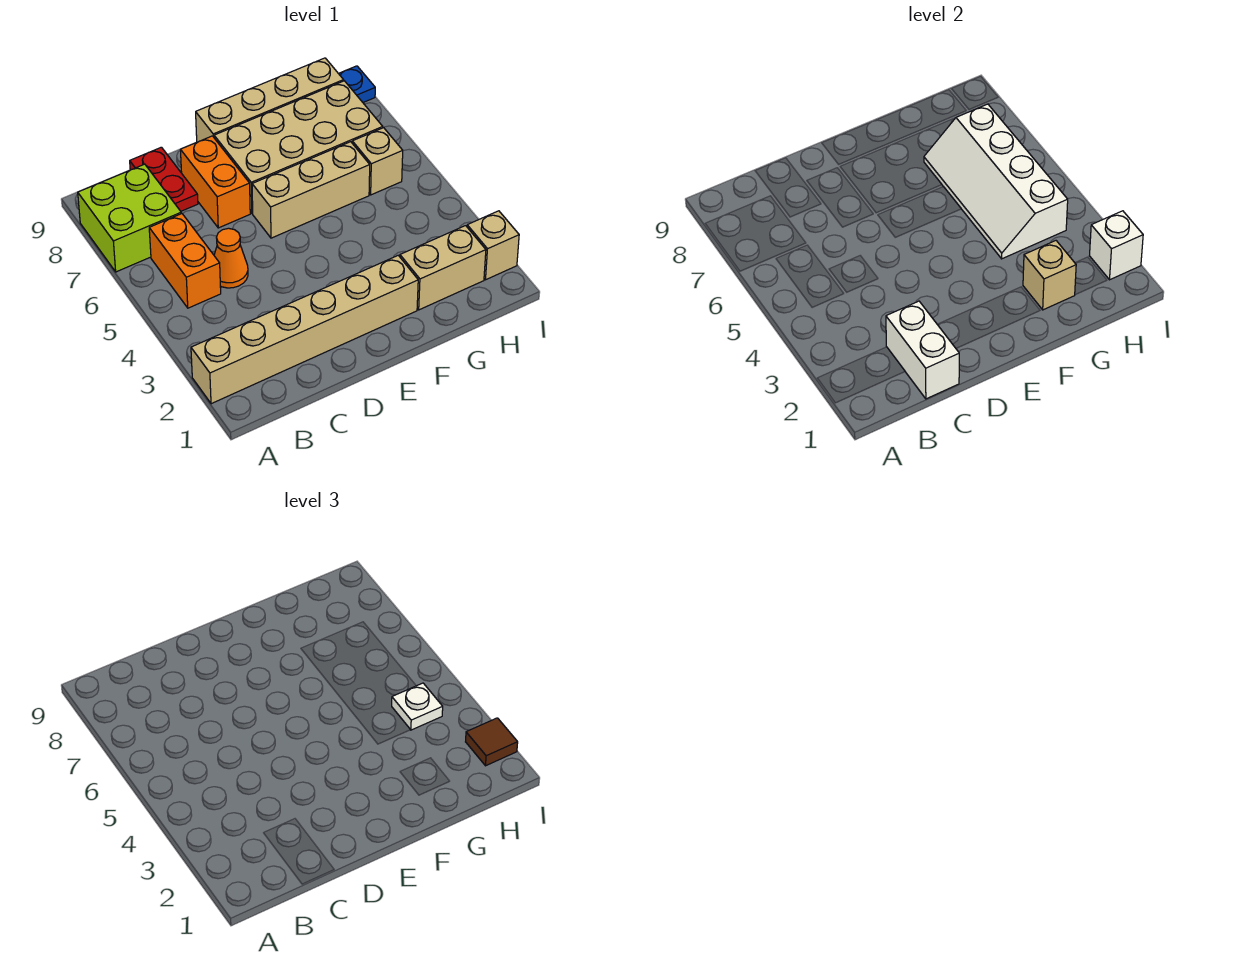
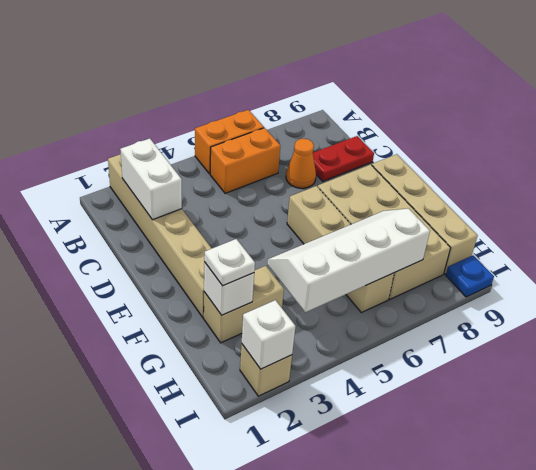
lime brick A7:B8 level 1 -> none
white brick C1:C2 level 2 -> white brick B2:C2 level 2
orange cone C5 level 1 -> orange cone C7 level 1
orange brick D7:D8 level 1 -> orange brick A5:A6 level 1
tan brick G2:H2 level 1 -> tan brick G2:G3 level 1
tan brick G2 level 2 -> white brick G2 level 2
white plate H4 level 3 -> white plate G2 level 3
brown tile I2 level 3 -> none

